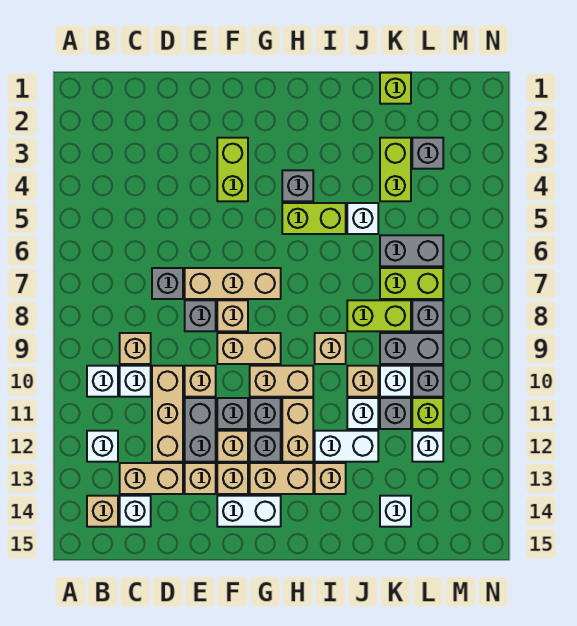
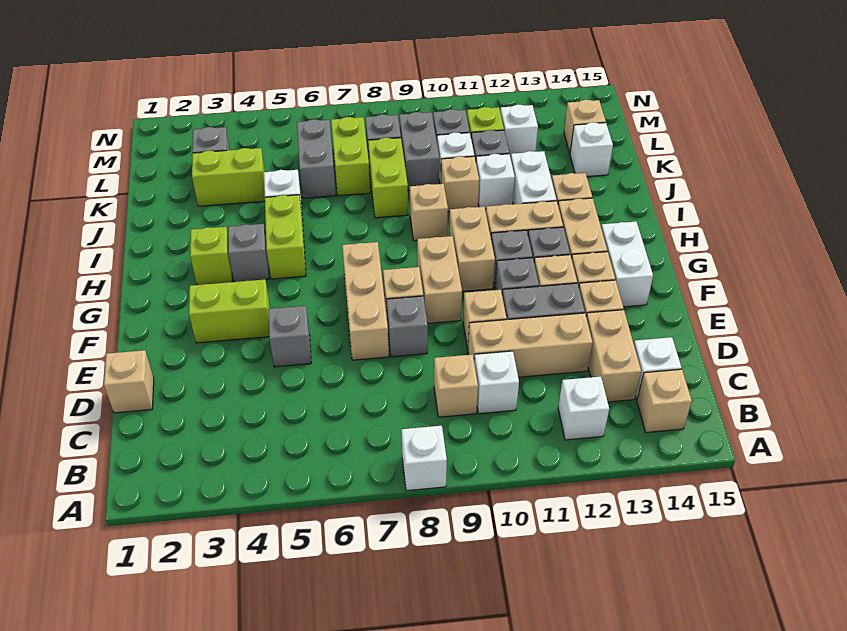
white brick B10 level 1 -> white brick A8 level 1
none -> tan brick D1 level 1
grey brick D7 level 1 -> grey brick E5 level 1
lime brick K1 level 1 -> lime brick H3 level 1
none -> tan brick L14 level 1

